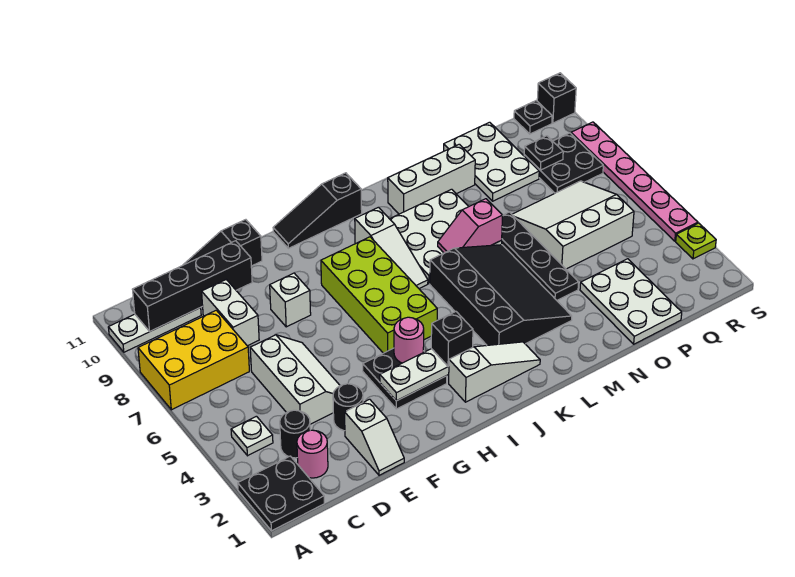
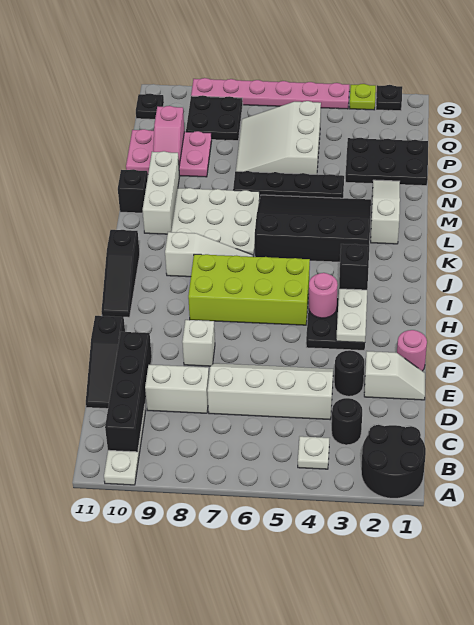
black plate A1:B2 level 1 -> black round brick A1:B2 level 1
yellow brick A7:C8 level 1 -> none
pink round brick C2 level 1 -> pink round brick F1 level 1
white slope D4:E6 level 1 top D -> white slope D4:E7 level 1 top D
white slope I2:K2 level 1 top I -> white slope L2:N2 level 1 top L
pink slope L7:M7 level 2 top M -> pink slope O10:P10 level 2 top P
white plate O1:P3 level 1 -> black plate O1:P3 level 1
white plate O9:P11 level 1 -> pink plate O9:P11 level 1
black plate Q9 level 2 -> black plate S2 level 1
black brick S11 level 1 -> black brick M11 level 1

